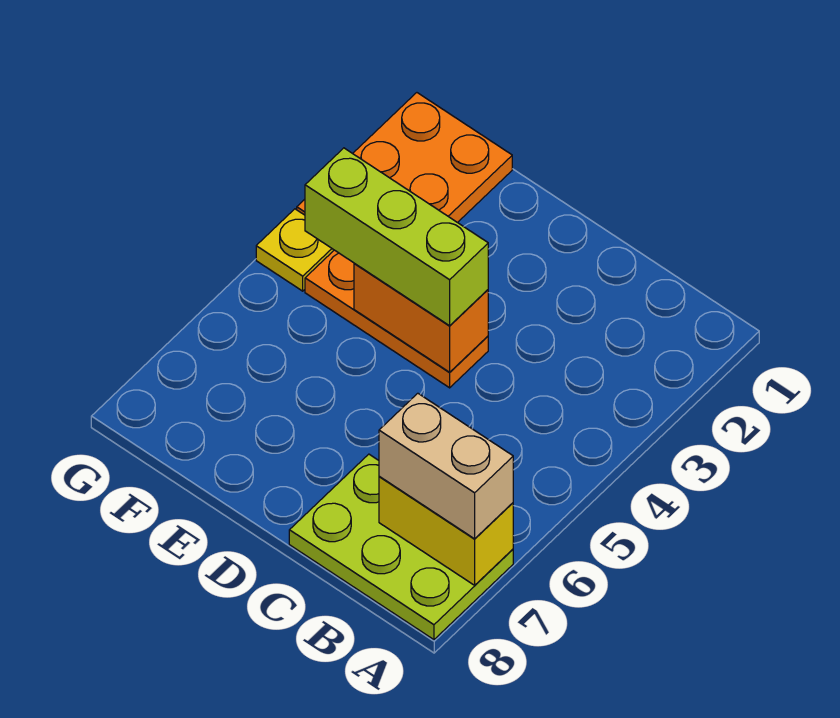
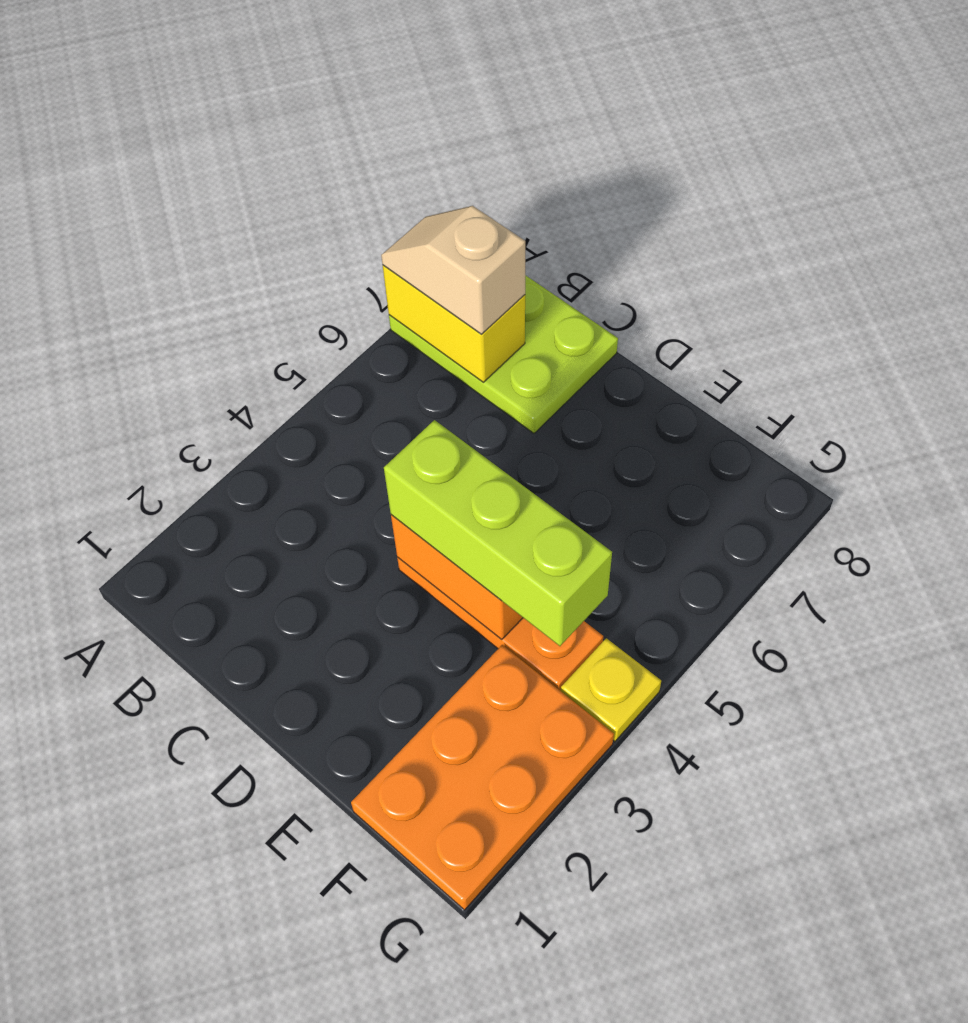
tan brick A7:B7 level 3 -> tan slope A7:B7 level 3 top B

